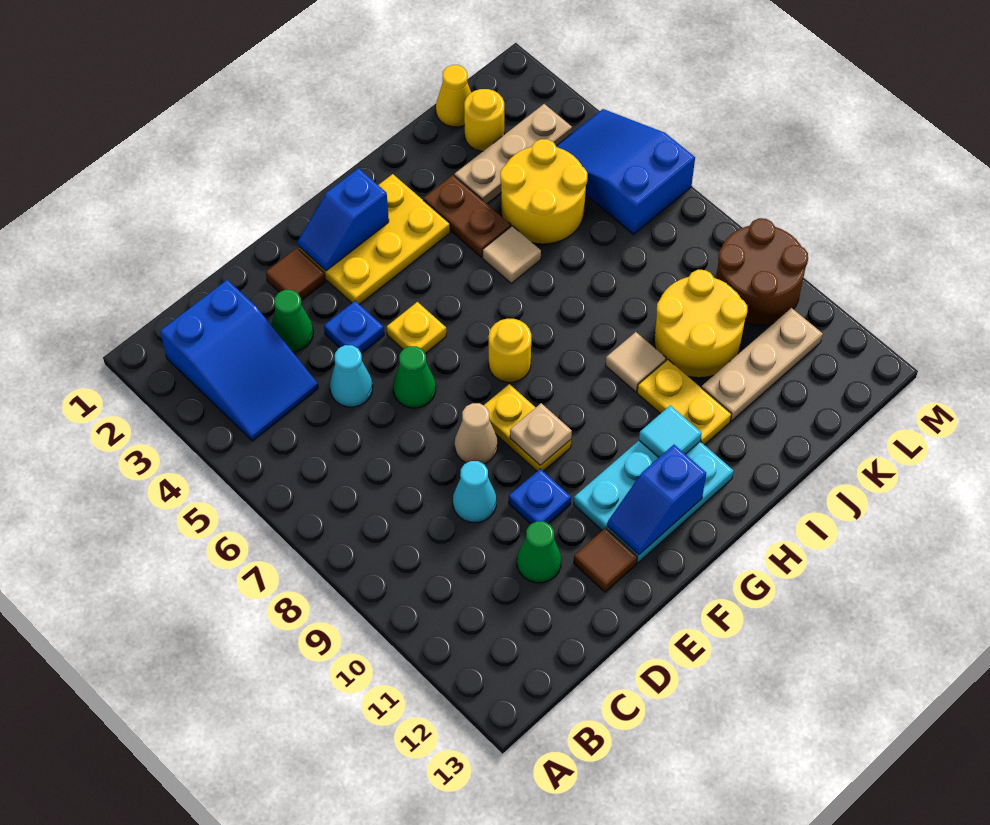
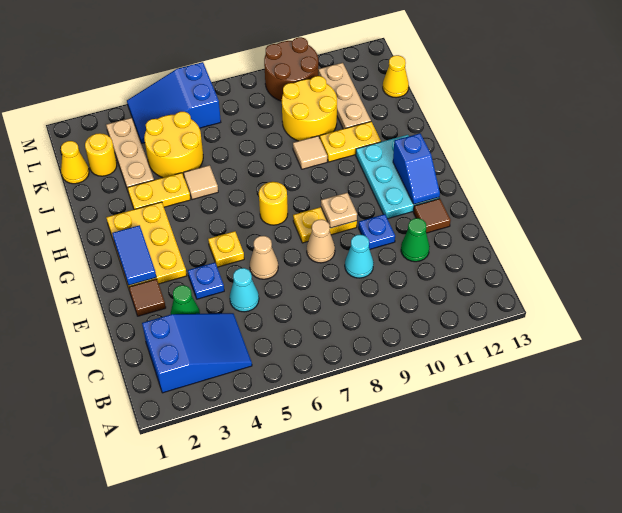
green cone E6 level 1 -> tan cone E6 level 1
blue slope F2:G2 level 2 top G -> blue tile F2:G2 level 2
cyan tile H11 level 2 -> none
brown plate I3:I4 level 1 -> yellow plate I3:I4 level 1
none -> yellow cone K13 level 1

